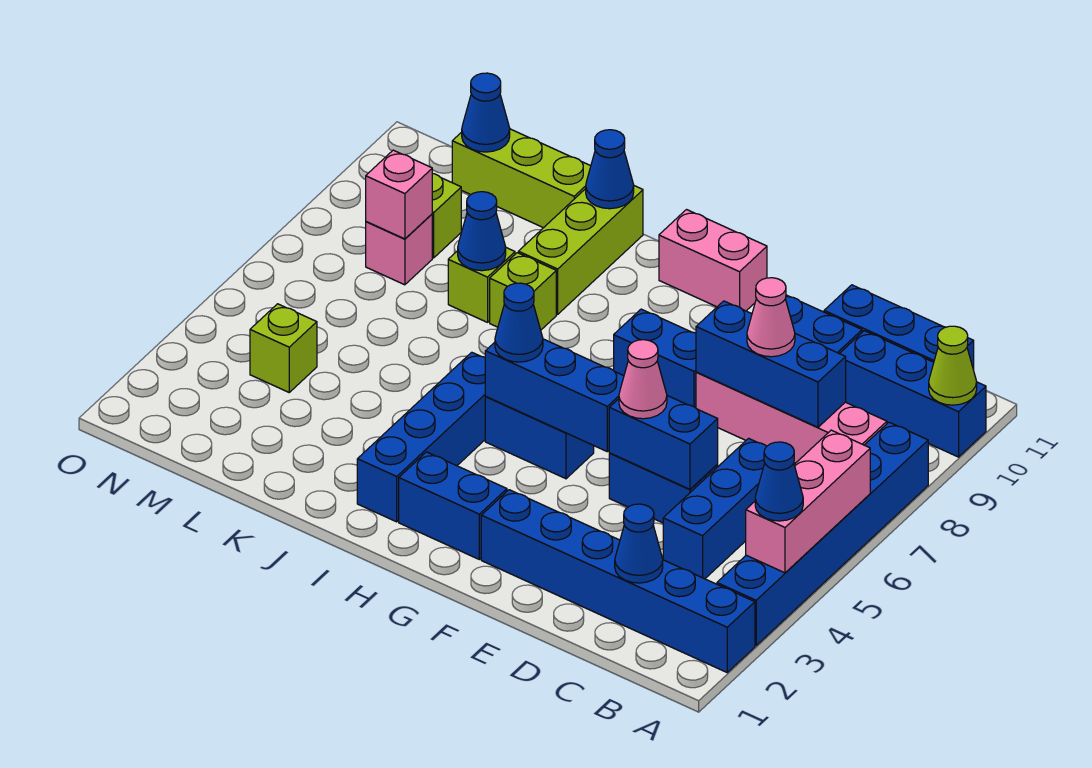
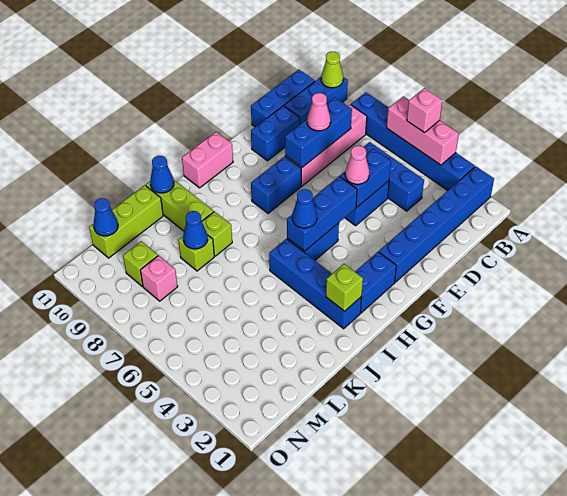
blue cone A4 level 3 -> none
blue cone C2 level 2 -> none
lime brick M4 level 1 -> lime brick I2 level 2
pink brick M8 level 2 -> pink brick A5 level 3

